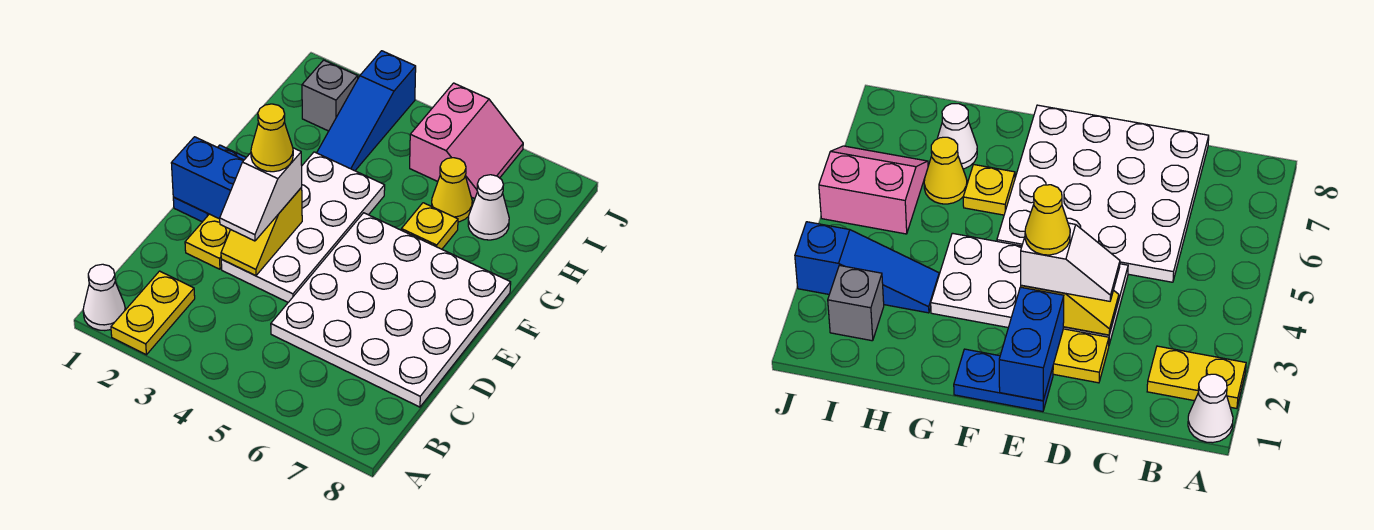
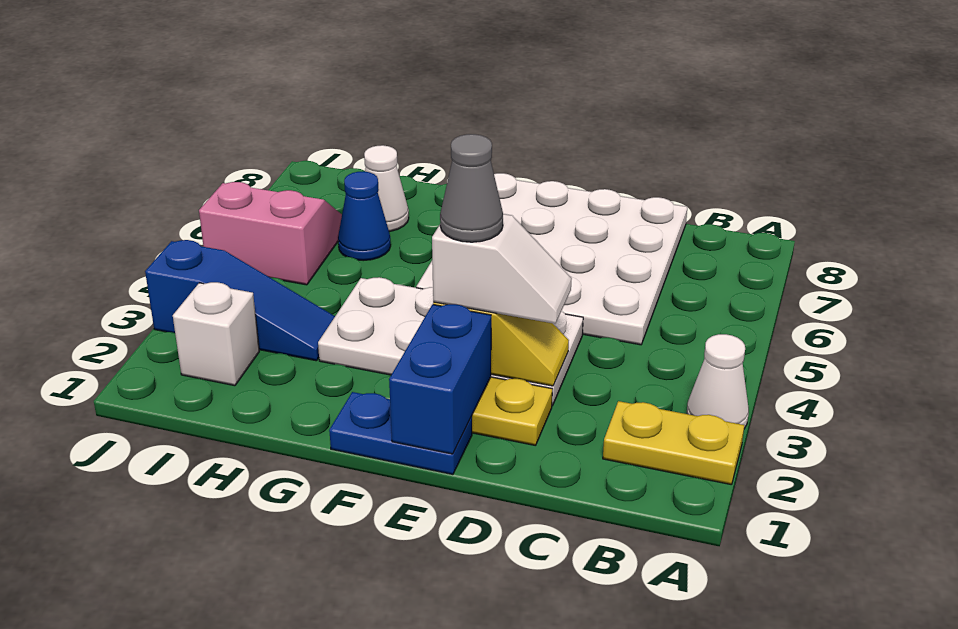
white cone A1 level 1 -> white cone A3 level 1
yellow cone E3 level 4 -> grey cone E3 level 4
yellow plate G6 level 1 -> none
yellow cone H6 level 1 -> blue cone H6 level 1
grey brick I2 level 1 -> white brick I2 level 1

